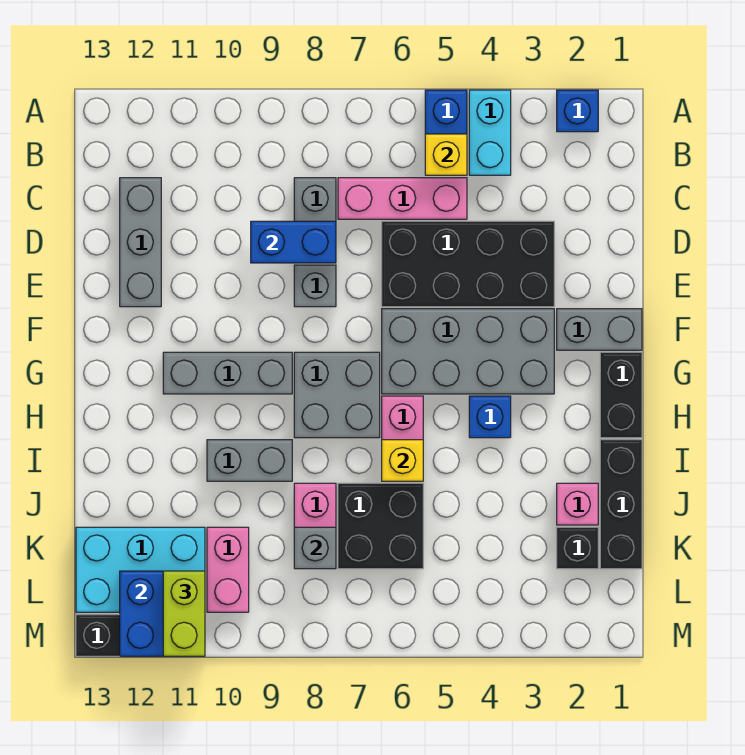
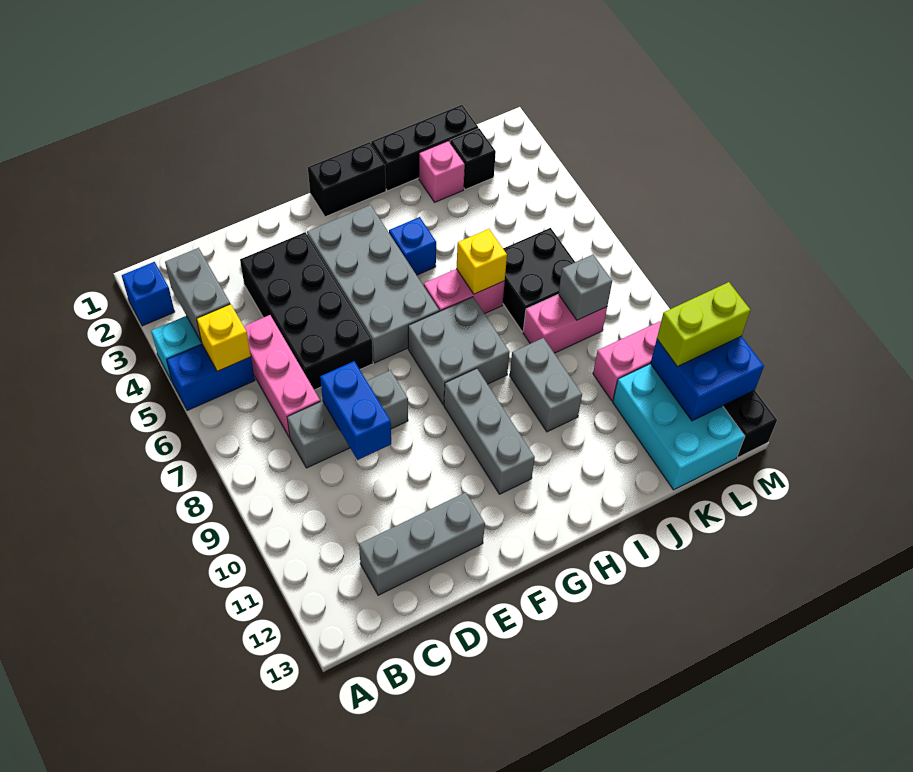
grey brick F1:F2 level 1 -> grey brick B3:B4 level 2

